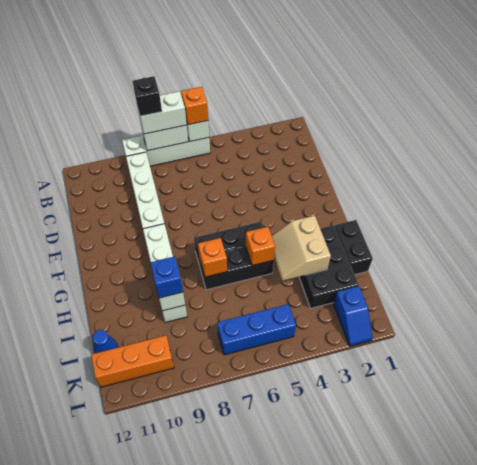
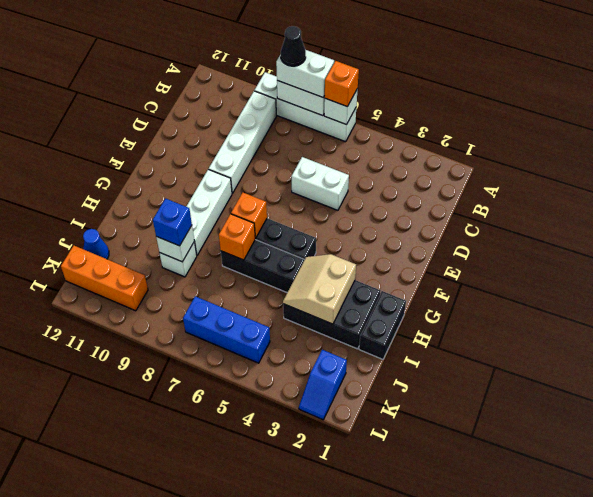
black brick A8 level 4 -> black cone A8 level 4
none -> white brick D5:D6 level 1
black brick H2:J3 level 1 -> black brick H2:I4 level 1
orange brick H5 level 2 -> orange brick G7 level 2

